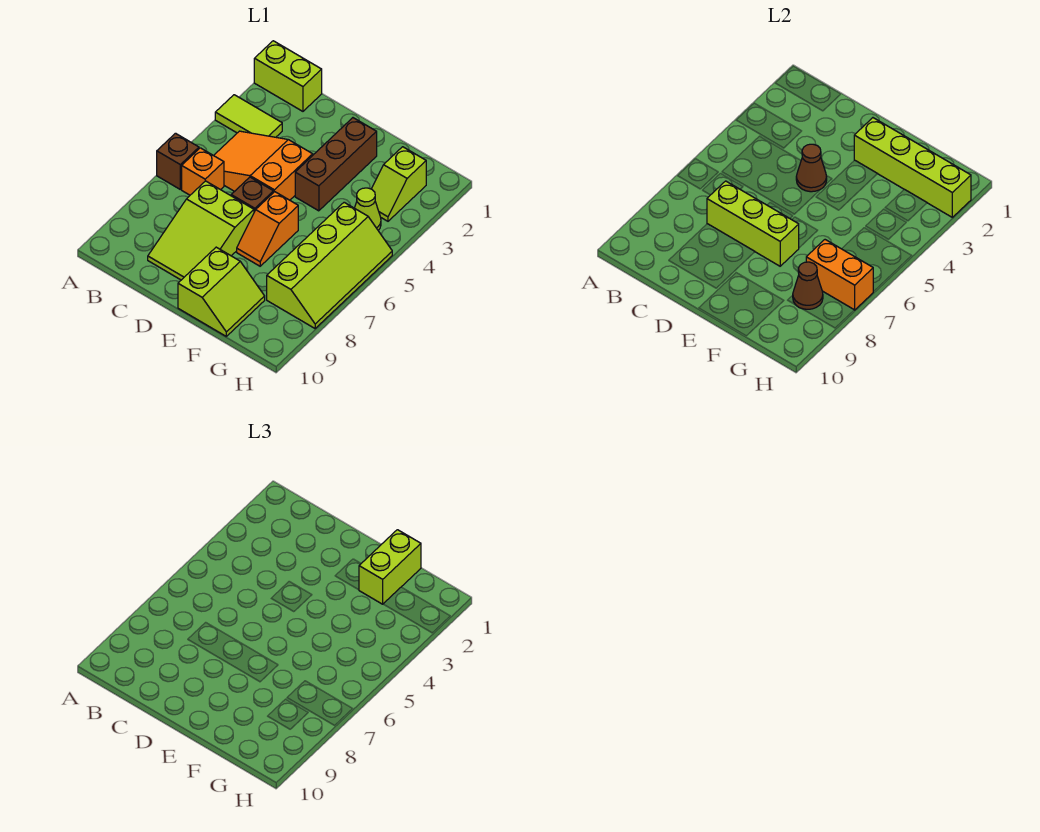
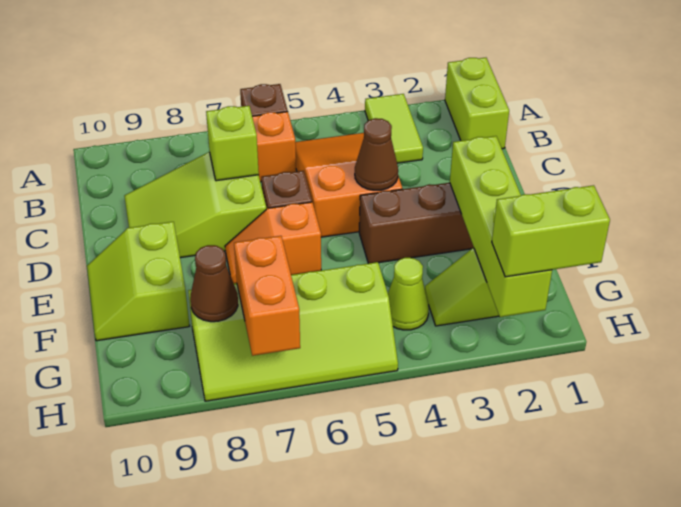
lime brick C7:E7 level 2 -> lime brick C7 level 2
lime slope E9:F10 level 1 top E -> lime slope E9:F10 level 1 top 9
lime brick F1:F2 level 3 -> lime brick H1:H2 level 3

